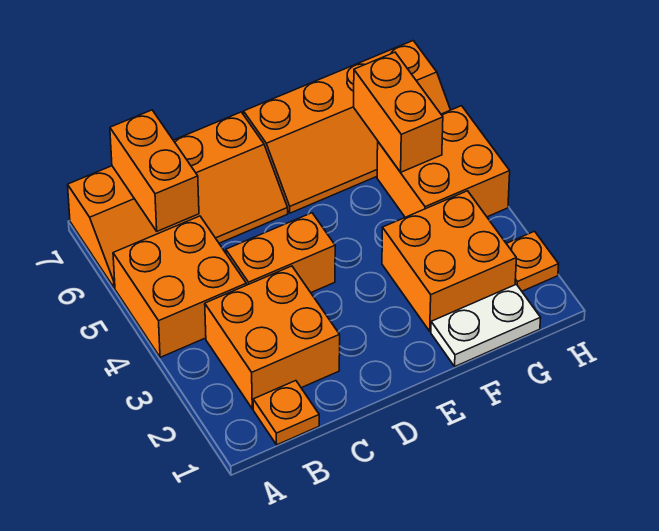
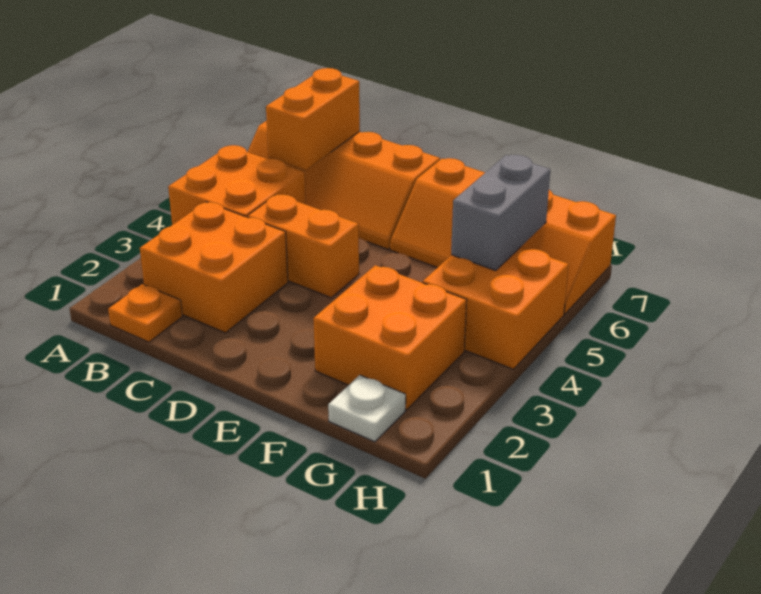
white plate F1:G1 level 1 -> white plate G1 level 1
orange brick G5:G6 level 2 -> grey brick G5:G6 level 2
orange plate H2 level 1 -> none

